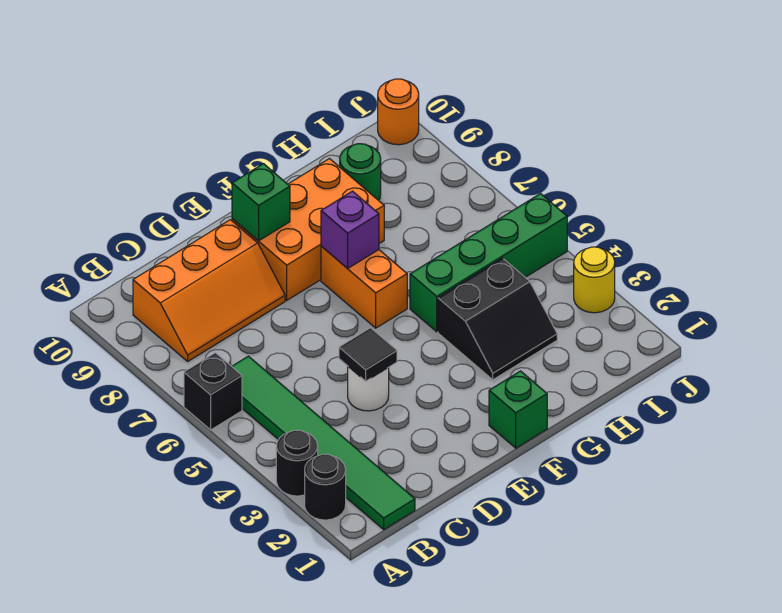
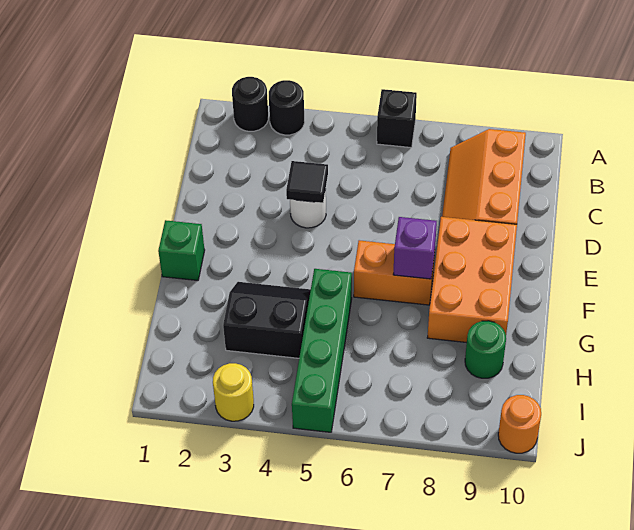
green tile B1:B6 level 1 -> none
green brick E9 level 2 -> none
black slope G3:H4 level 1 top 4 -> black slope G3:H4 level 1 top H

